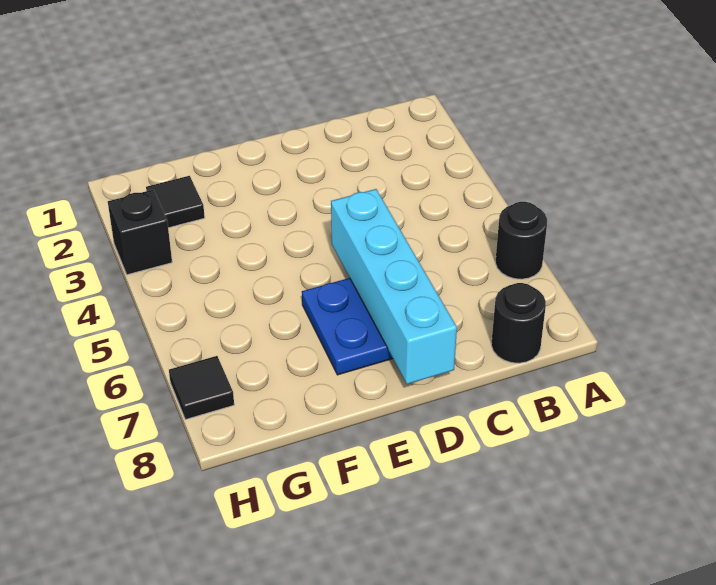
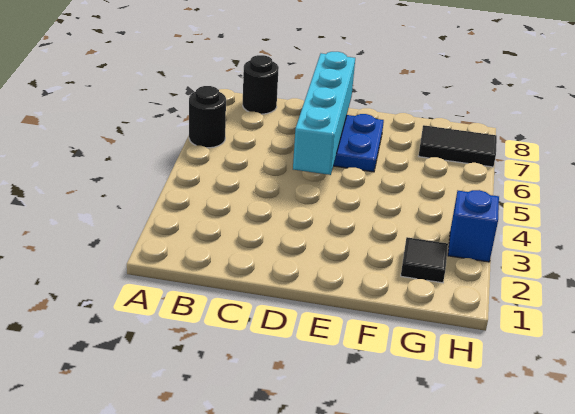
black brick H3 level 1 -> blue brick H3 level 1
black tile H7 level 1 -> black tile G7:H7 level 1

